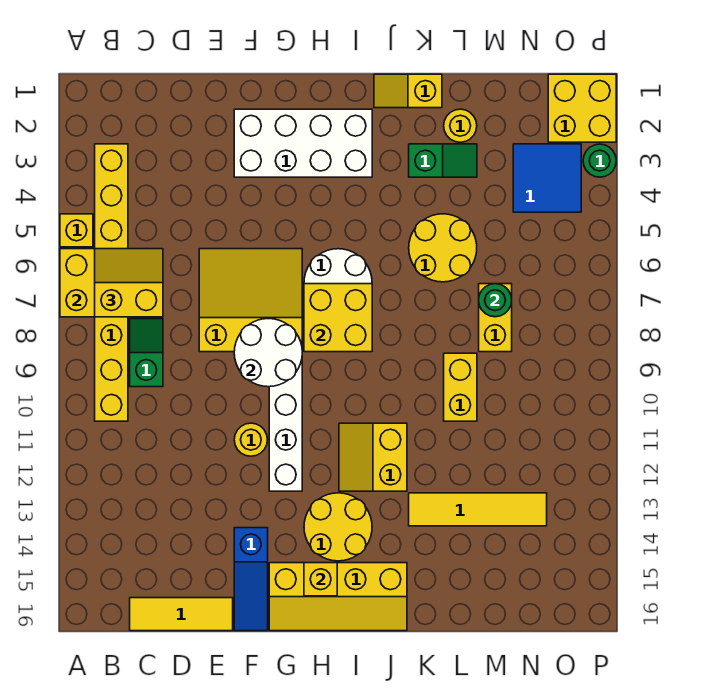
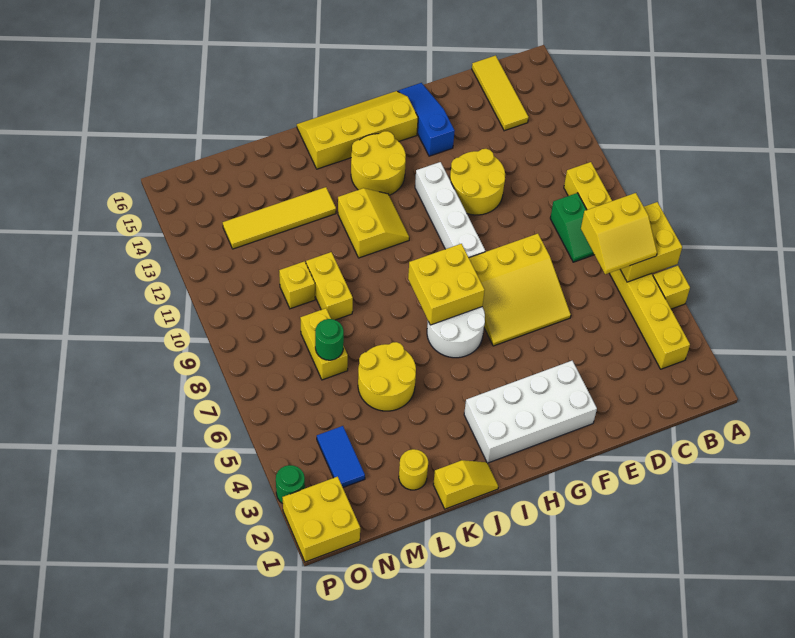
yellow tile C16:E16 level 1 -> yellow tile C14:C16 level 1
white round brick F8:G9 level 2 -> none
yellow round brick F11 level 1 -> yellow round brick E11:F12 level 1
yellow brick H15 level 2 -> yellow brick M10 level 1
green slope K3:L3 level 1 top K -> none
blue tile N3:O4 level 1 -> blue tile N3:N4 level 1

